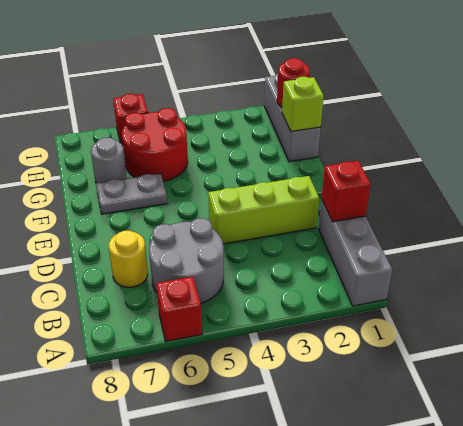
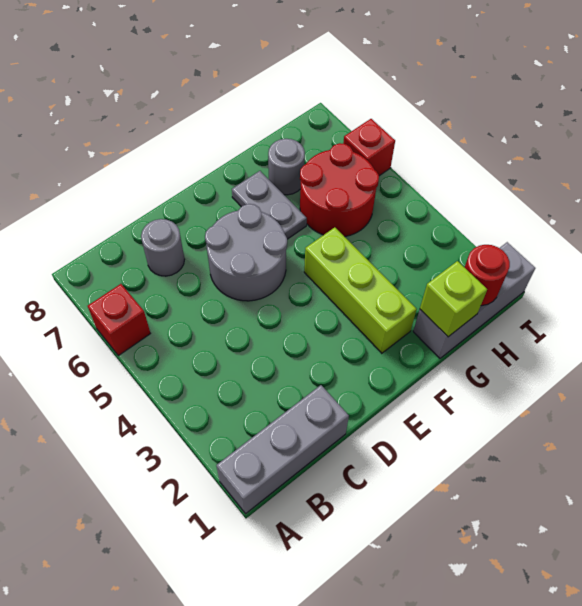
grey round brick B5:C6 level 1 -> grey round brick D5:E6 level 1
red brick C1 level 2 -> none
yellow round brick C7 level 1 -> grey round brick C7 level 1
lime brick D2:D4 level 1 -> lime brick F2:F4 level 1

